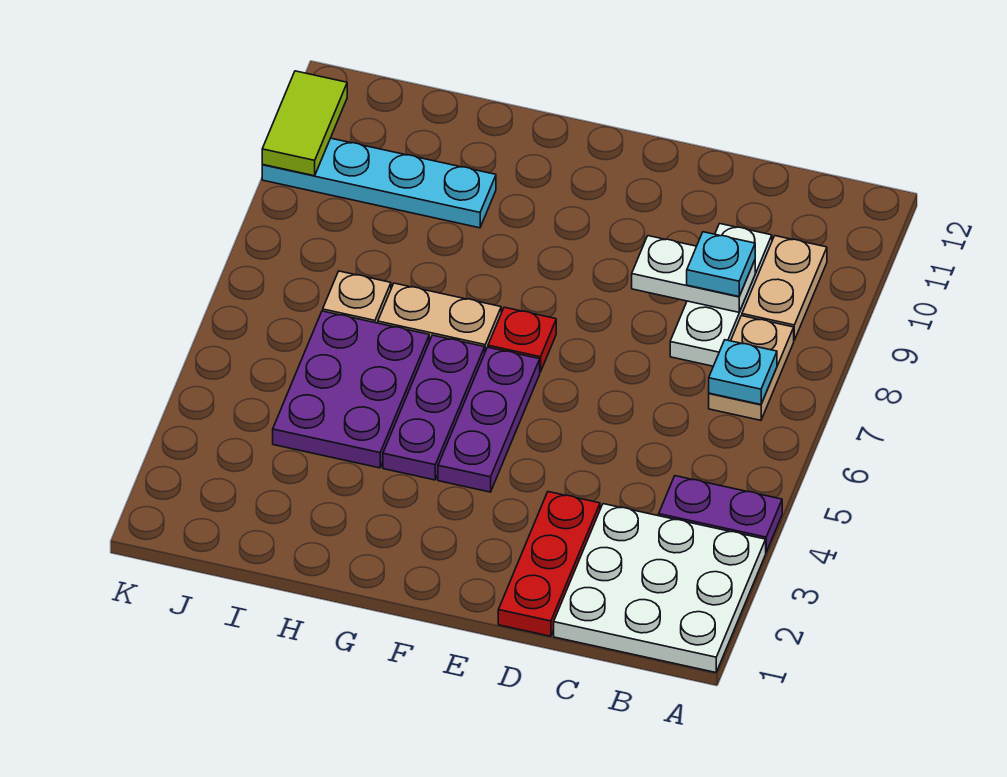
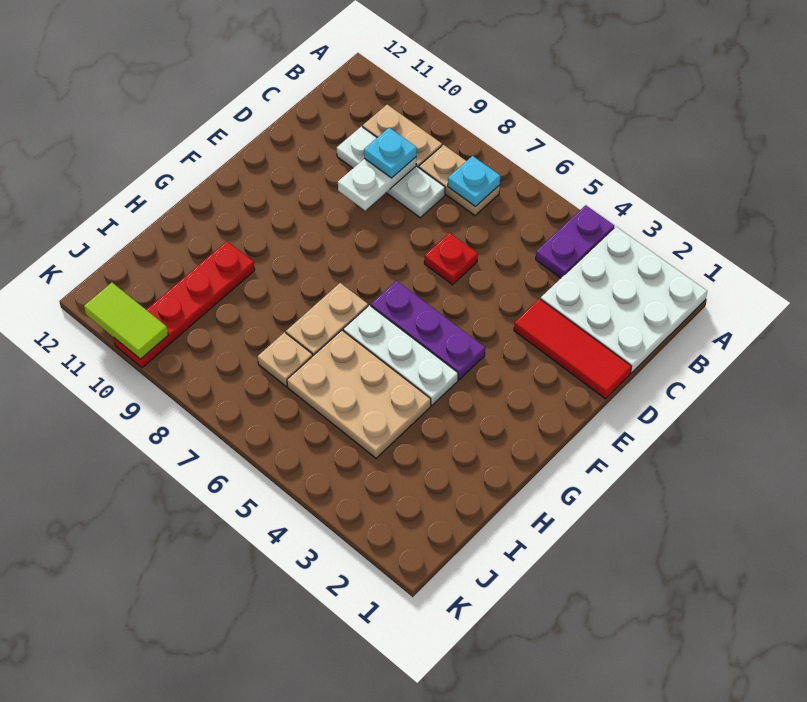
red plate D1:D3 level 1 -> red tile D1:D3 level 1
red plate F7 level 1 -> red plate D6 level 1
purple plate G4:G6 level 1 -> white plate G4:G6 level 1
purple plate H4:I6 level 1 -> tan plate H4:I6 level 1
cyan plate H10:K10 level 1 -> red plate H10:K10 level 1

